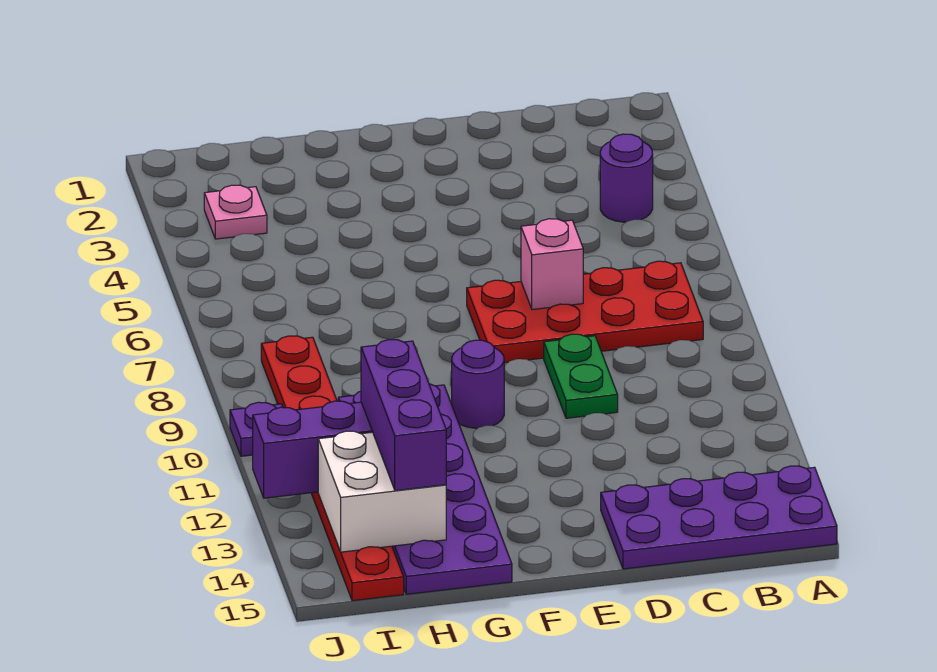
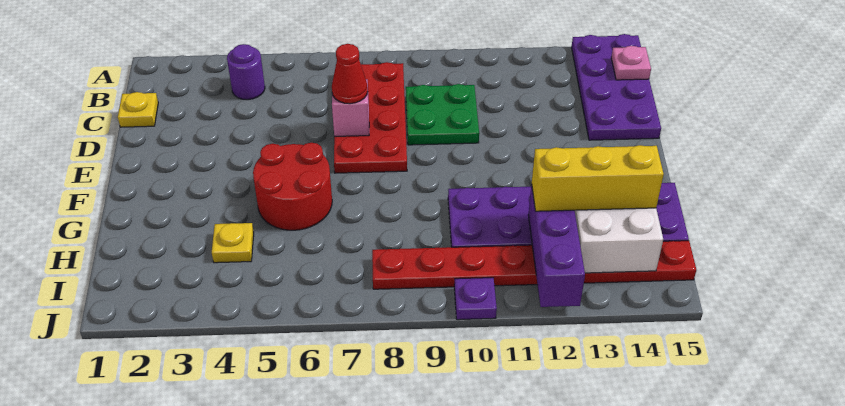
none -> yellow plate C1 level 1
none -> red cone D7 level 3
green plate D9:D10 level 1 -> green plate C9:D10 level 1
none -> red round brick F5:G6 level 1
purple round brick F10 level 1 -> none
none -> yellow plate H4 level 1
purple brick H12:H14 level 3 -> yellow brick H12:H14 level 3
pink plate I3 level 1 -> pink plate B15 level 2

